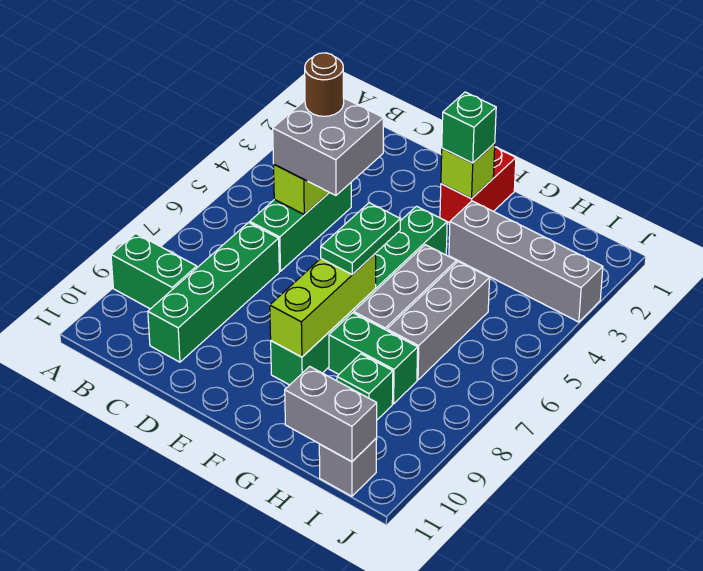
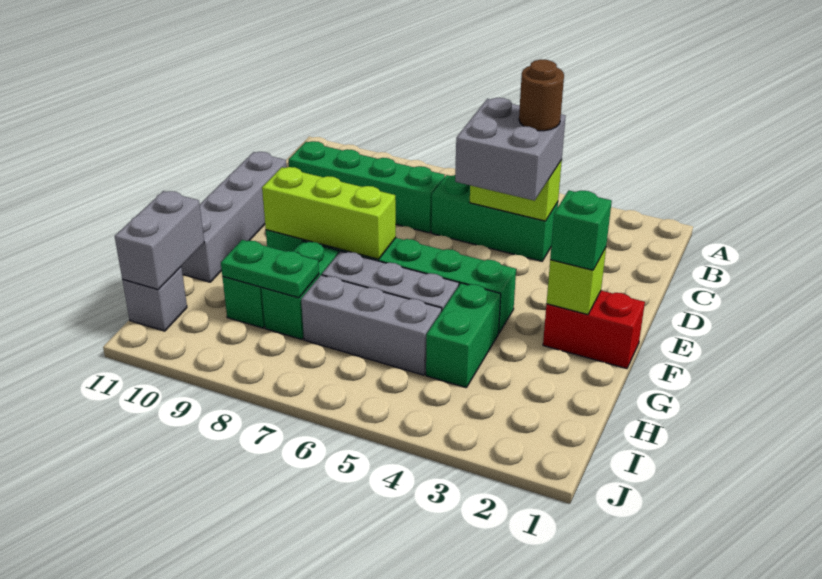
green brick A9:B9 level 1 -> green brick G4:H4 level 1
green plate F6:F7 level 3 -> green plate H8:H9 level 2
grey brick G3:J3 level 1 -> grey brick D11:G11 level 1

